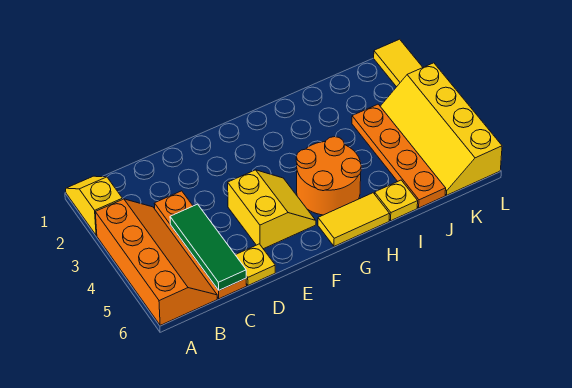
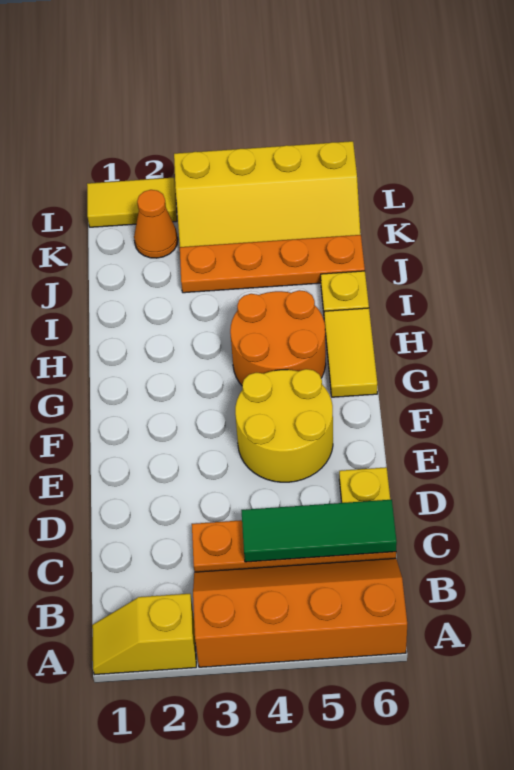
yellow slope E4:F5 level 1 top E -> yellow round brick E4:F5 level 1
none -> orange cone K2 level 1

